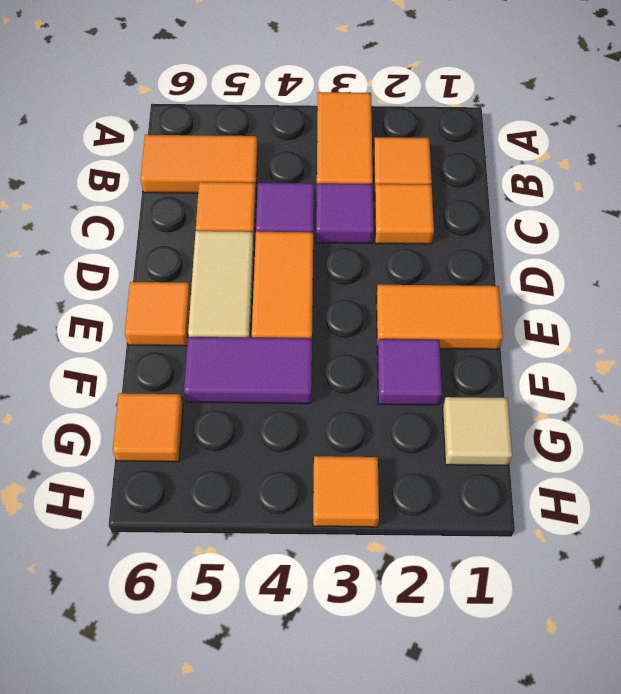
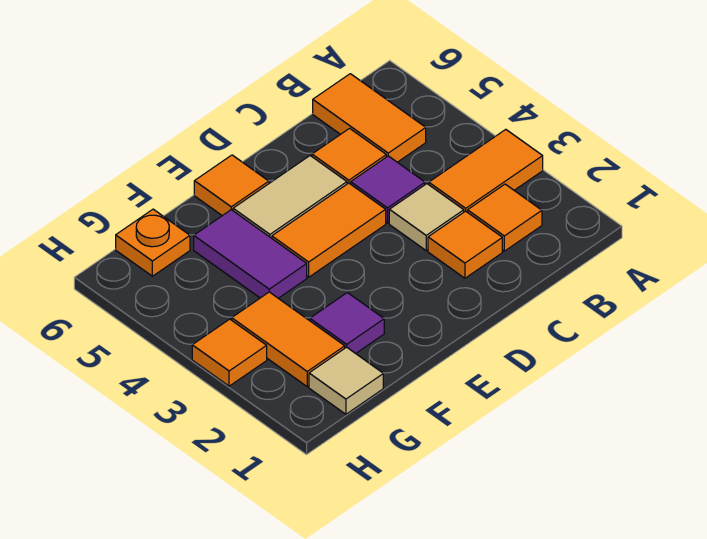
purple tile C3 level 1 -> tan tile C3 level 1
orange tile E1:E2 level 1 -> orange tile G2:G3 level 1
orange tile G6 level 1 -> orange plate G6 level 1

